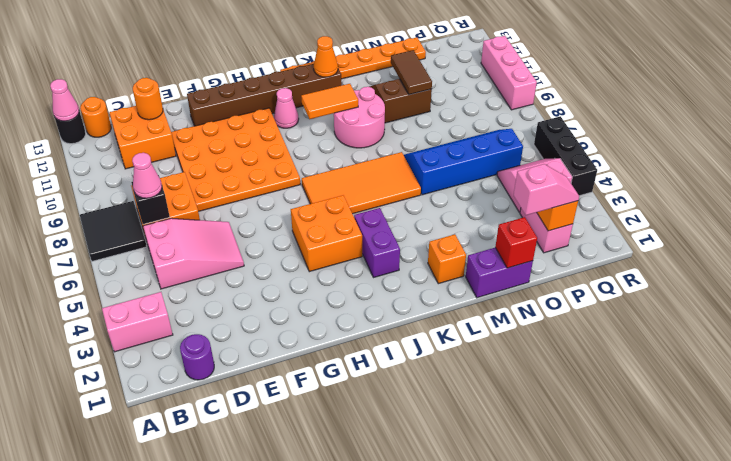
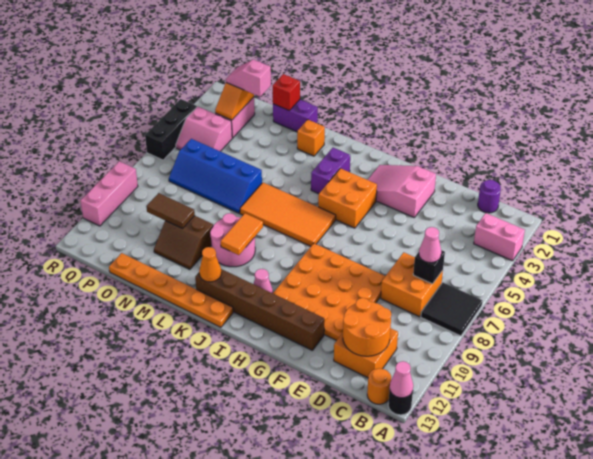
pink slope C5:E6 level 1 top C -> pink slope F2:H3 level 1 top F
orange round brick D12 level 2 -> orange round brick C11:D12 level 2
orange tile J10:K10 level 2 -> orange tile K9:K10 level 2
brown tile N10:N11 level 2 -> brown tile N10:O10 level 2

